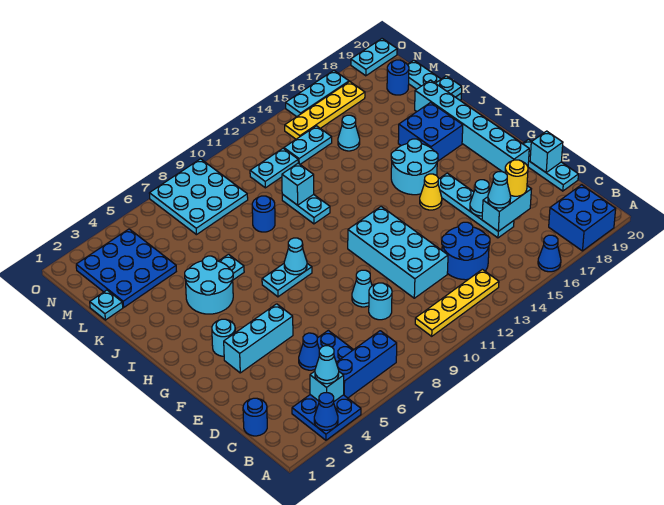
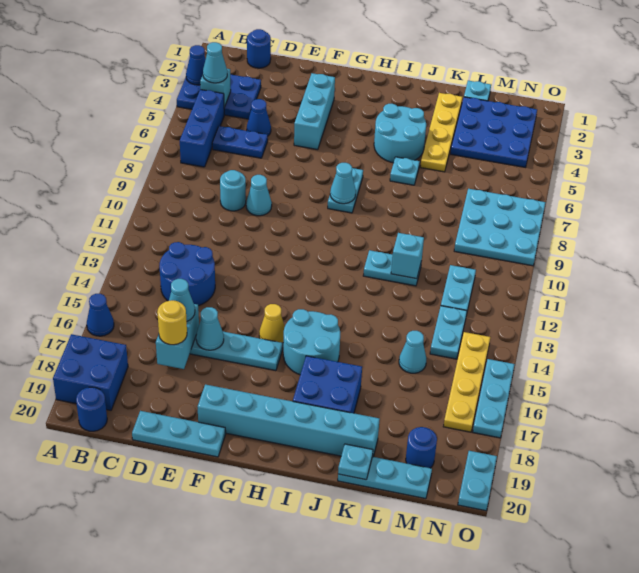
blue plate A3:B4 level 1 -> blue plate A3:C4 level 1
yellow plate B10:B13 level 1 -> yellow plate K2:K5 level 1
cyan brick D11:G12 level 1 -> none
cyan brick E20 level 2 -> none
cyan round brick G3 level 1 -> none
blue round brick K9 level 1 -> blue round brick B20 level 1

